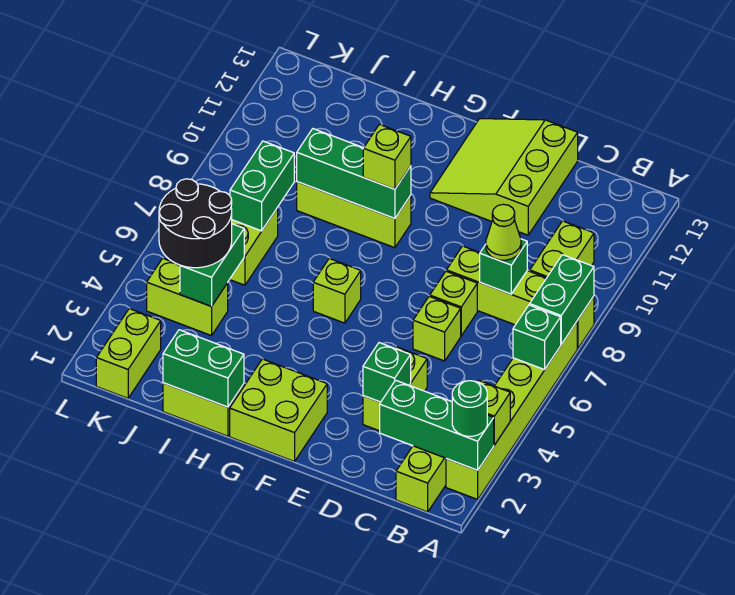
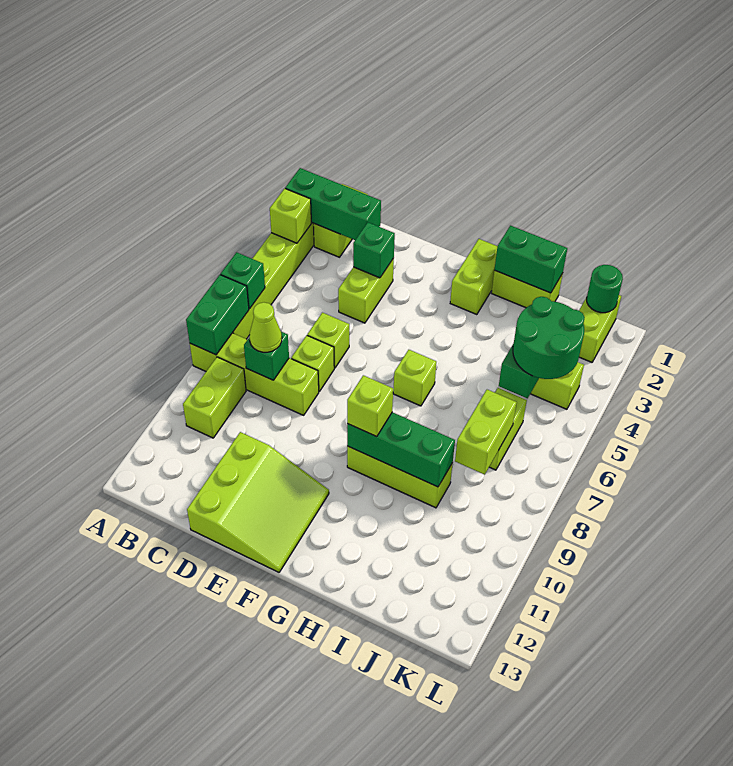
green round brick A2 level 3 -> green round brick K1 level 2
lime brick F1:G2 level 1 -> lime brick G1:G2 level 1
black round brick J4:K5 level 3 -> green round brick J4:K5 level 3
green brick J7:J8 level 2 -> lime brick J7:J8 level 2

